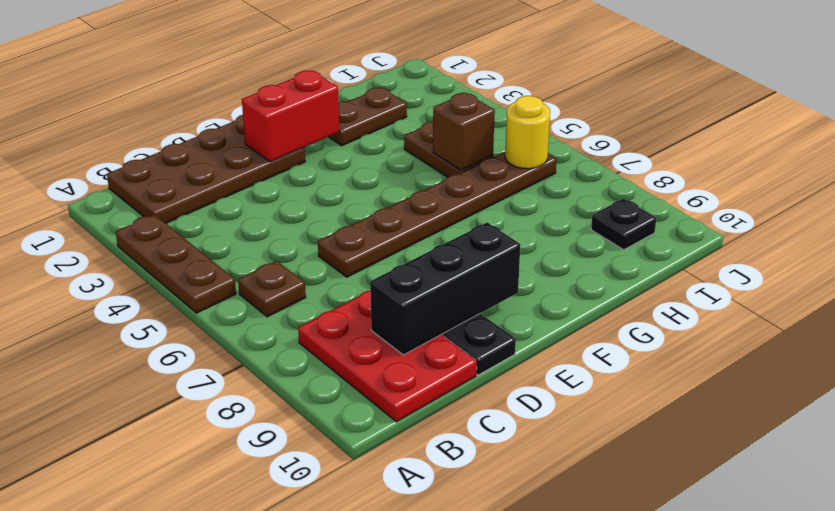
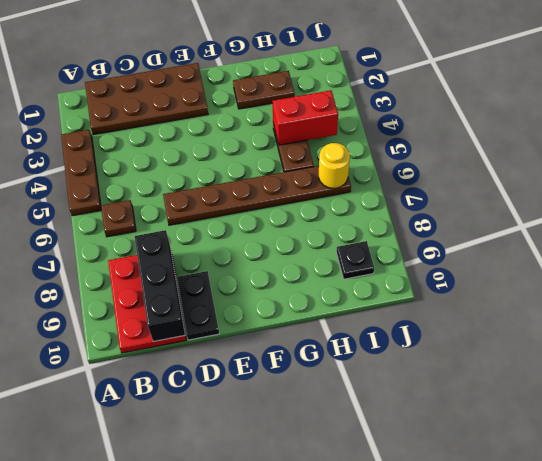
black brick C9:E9 level 2 -> black brick C8:C10 level 2
red brick E2:F2 level 2 -> red brick H4:I4 level 2
brown brick H5 level 2 -> none

